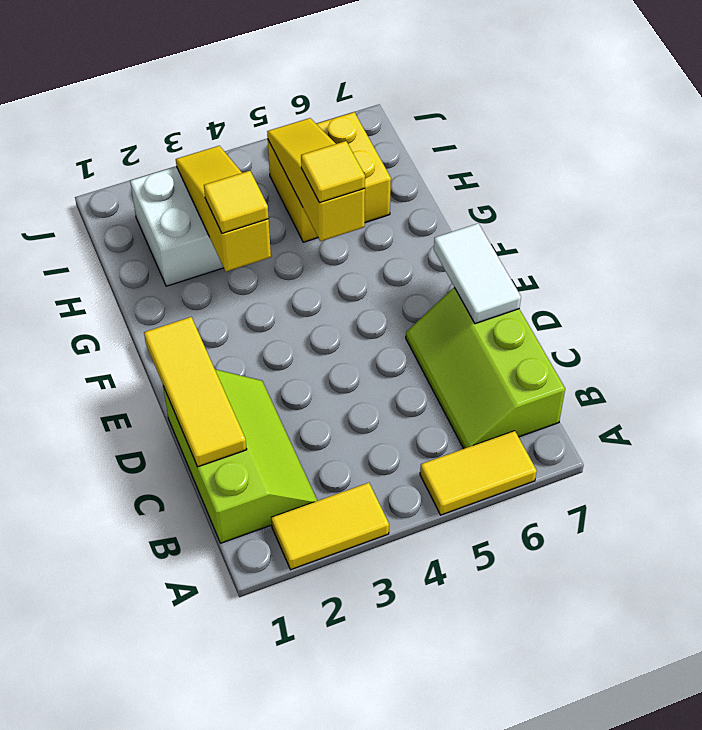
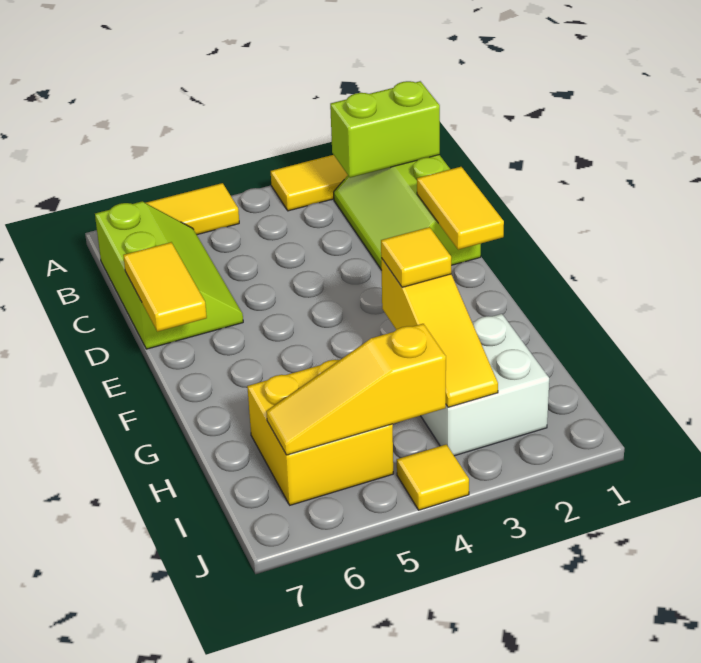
none -> lime brick B1:B2 level 2
yellow tile C1:E1 level 2 -> yellow tile D1:E1 level 2
white tile D7:E7 level 2 -> yellow tile D7:E7 level 2
yellow slope G5:I5 level 2 top G -> yellow slope I4:I6 level 2 top 4
yellow tile G5 level 3 -> yellow tile J4 level 1

